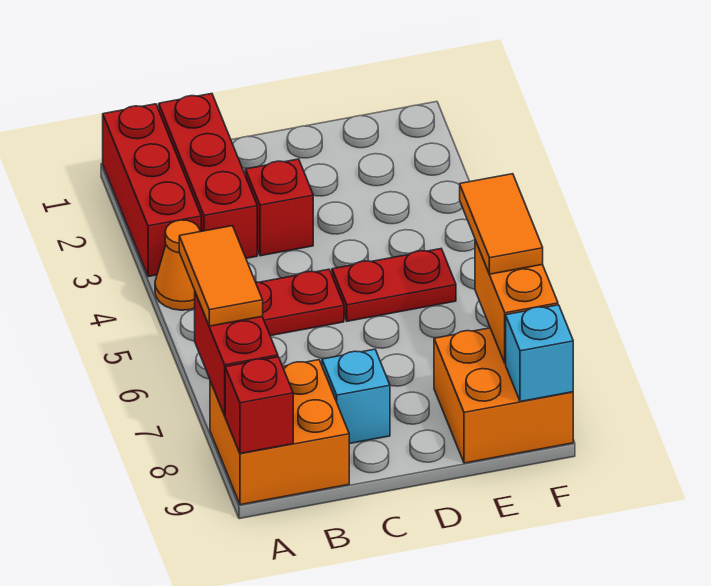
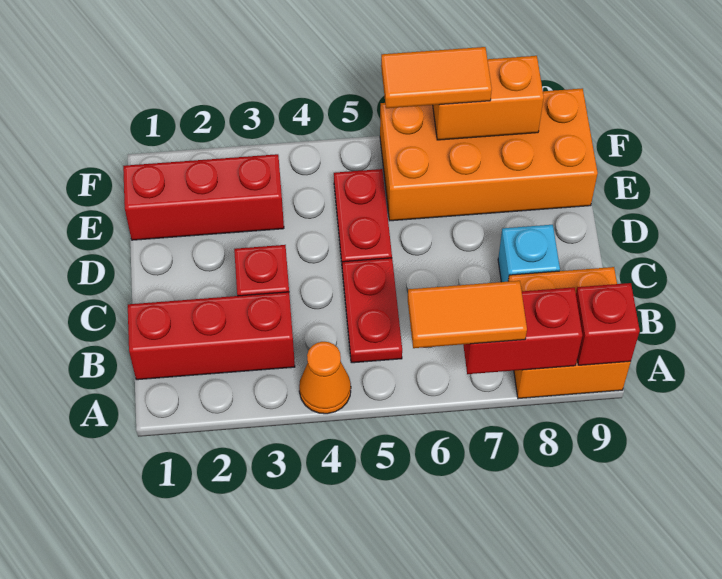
red brick A1:A3 level 1 -> red brick E1:E3 level 1
orange brick E8:F9 level 1 -> orange brick E6:F9 level 1
cyan brick F9 level 2 -> none

